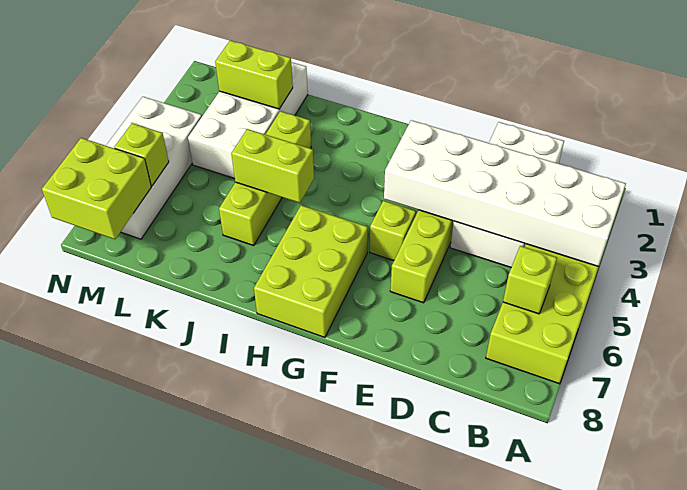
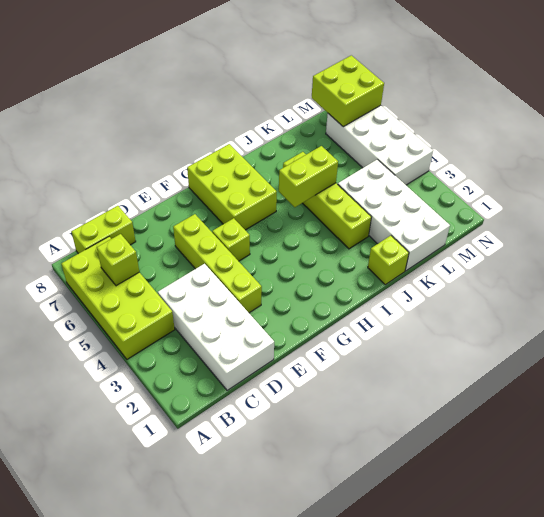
white brick A3:F4 level 2 -> none
lime brick K2:L2 level 2 -> lime brick B8:C8 level 1
lime brick M6 level 2 -> lime brick J1 level 1

